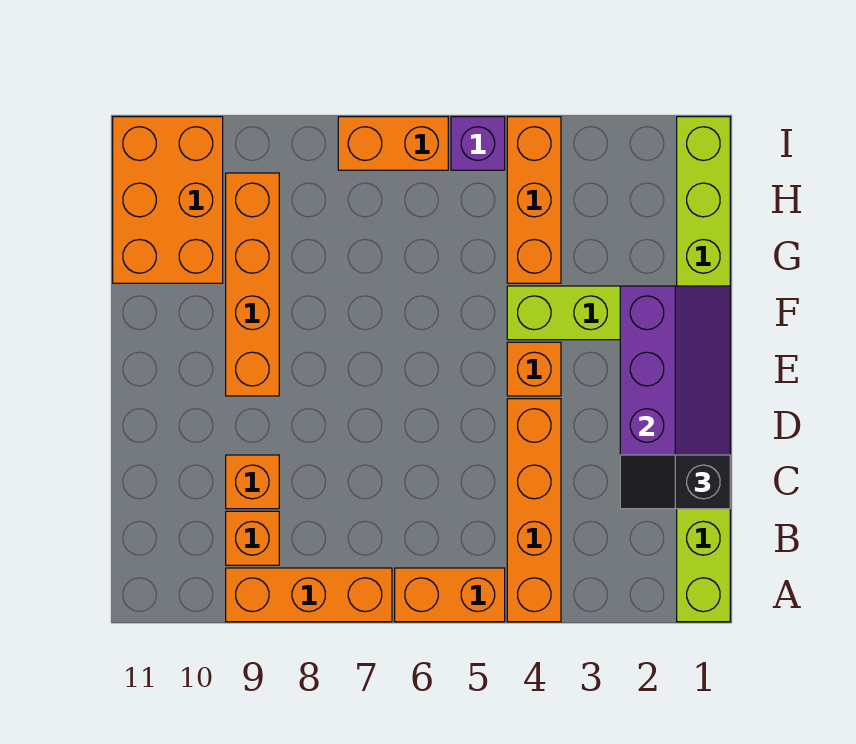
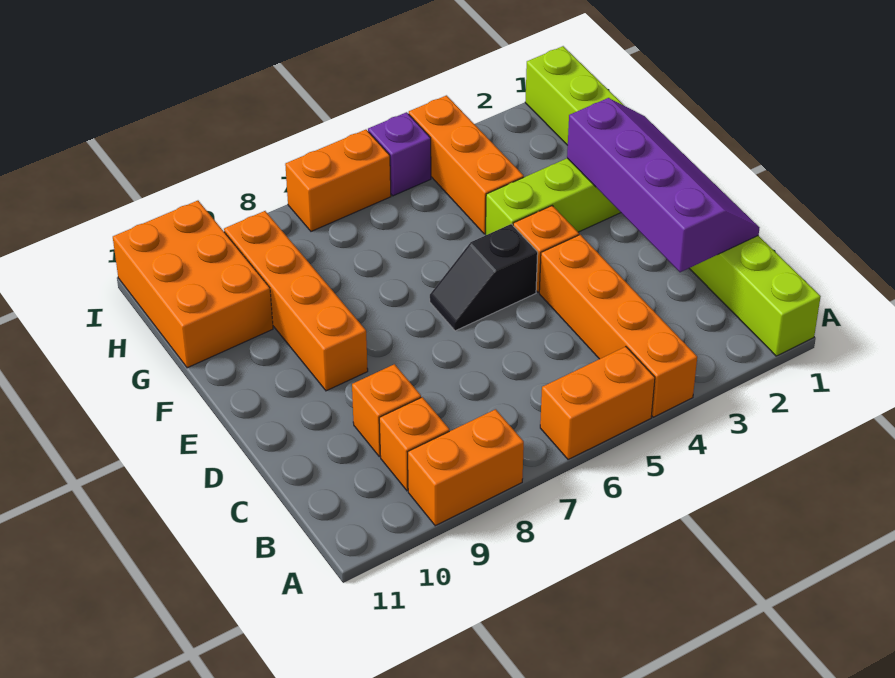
orange brick A7:A9 level 1 -> orange brick A8:A9 level 1
black slope C1:C2 level 3 top 1 -> black slope E5:E6 level 1 top 5

